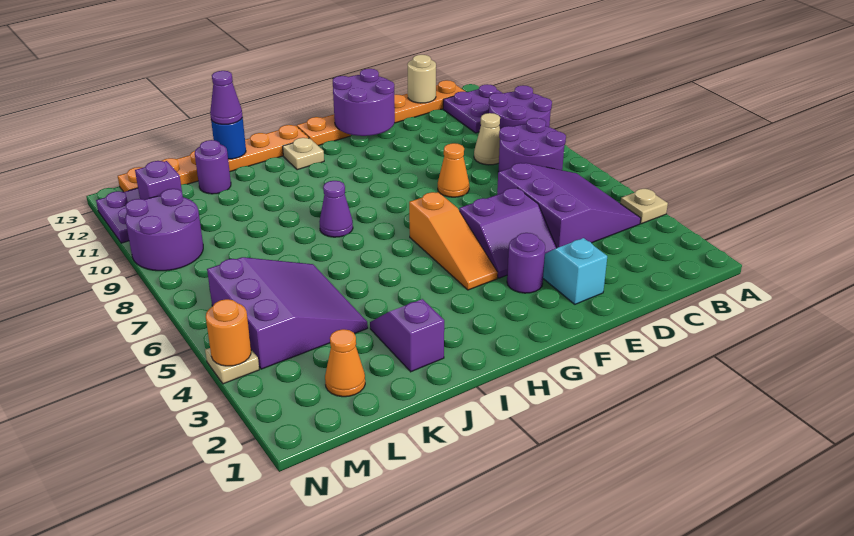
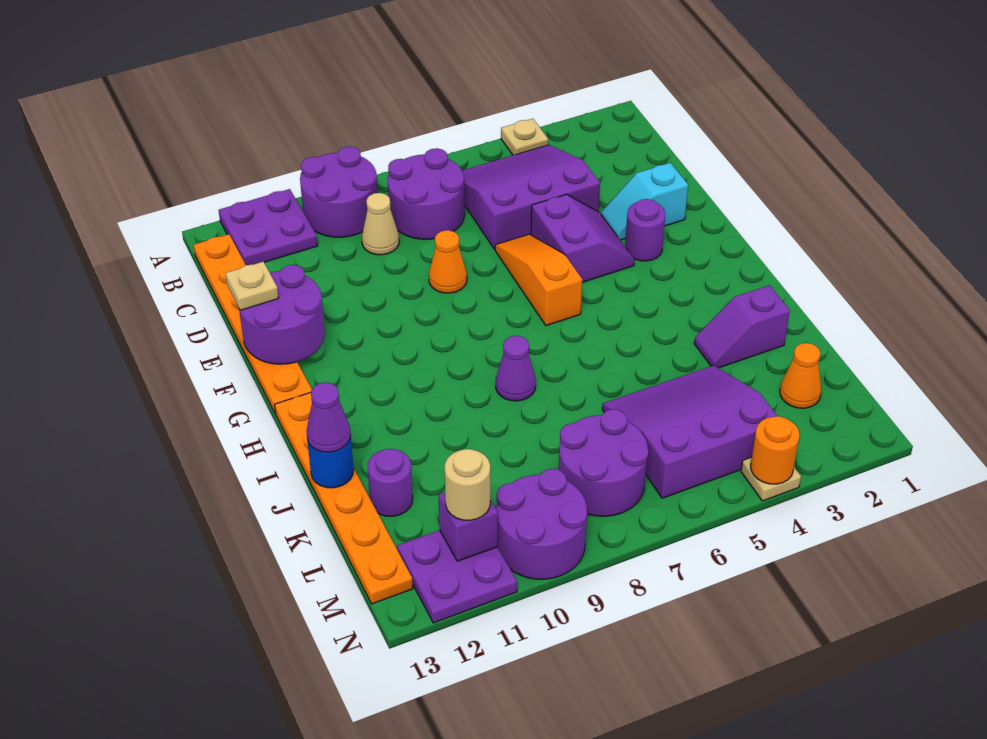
tan round brick C13 level 2 -> tan round brick M11 level 3
orange slope G4:G6 level 1 top 6 -> orange slope E6:G6 level 1 top G
tan plate H12 level 1 -> tan plate E13 level 3
none -> purple round brick L7:M8 level 1

